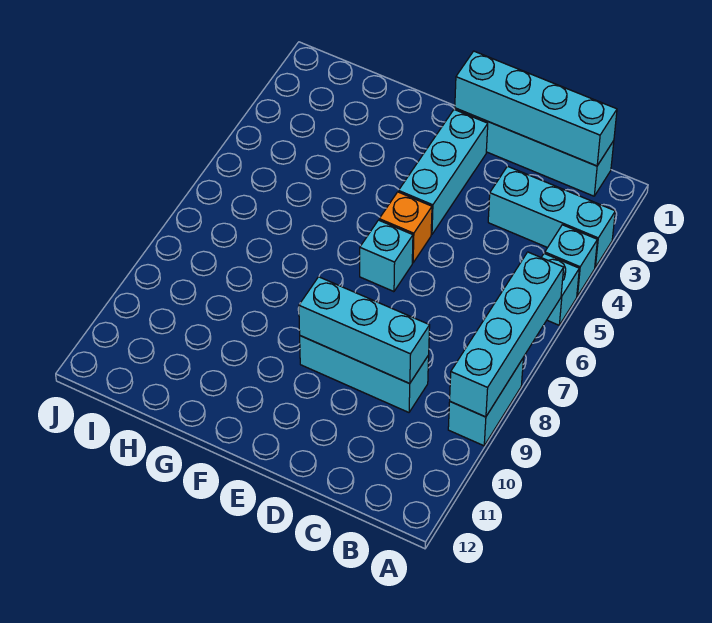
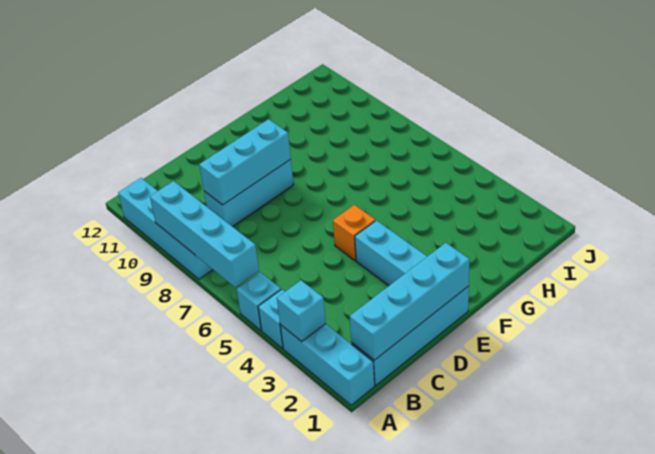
cyan brick A3:C3 level 1 -> cyan brick A1:A3 level 1
cyan brick A8:A9 level 1 -> cyan brick A8:A11 level 1
cyan brick E6 level 1 -> cyan brick A3 level 2

